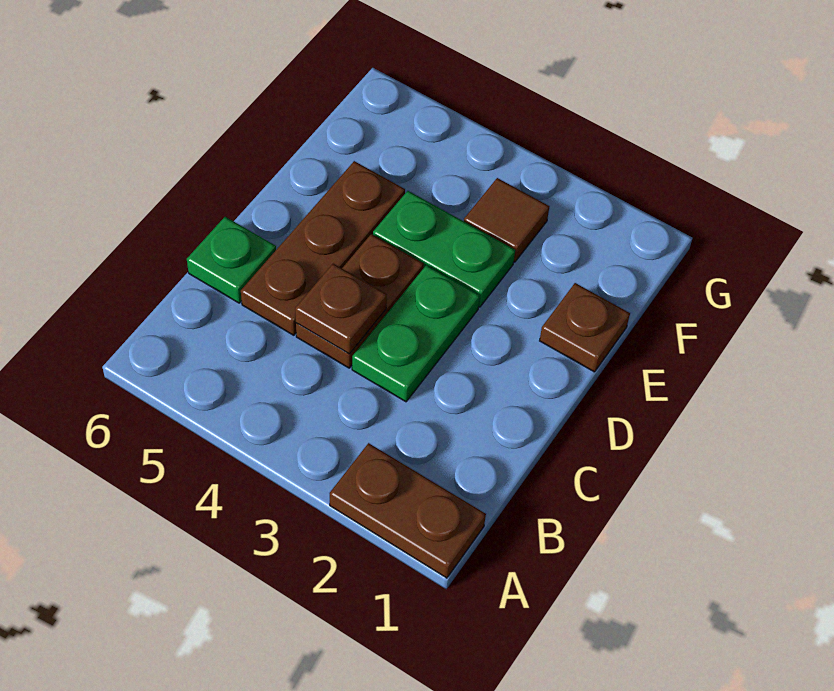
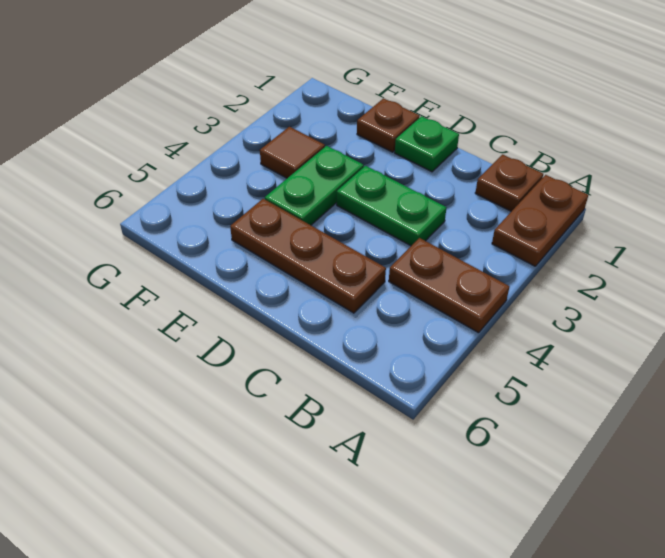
brown plate C4:D4 level 1 -> brown plate A4:B4 level 1
brown plate C4 level 2 -> brown plate B1 level 1
green plate C6 level 1 -> green plate D1 level 1

